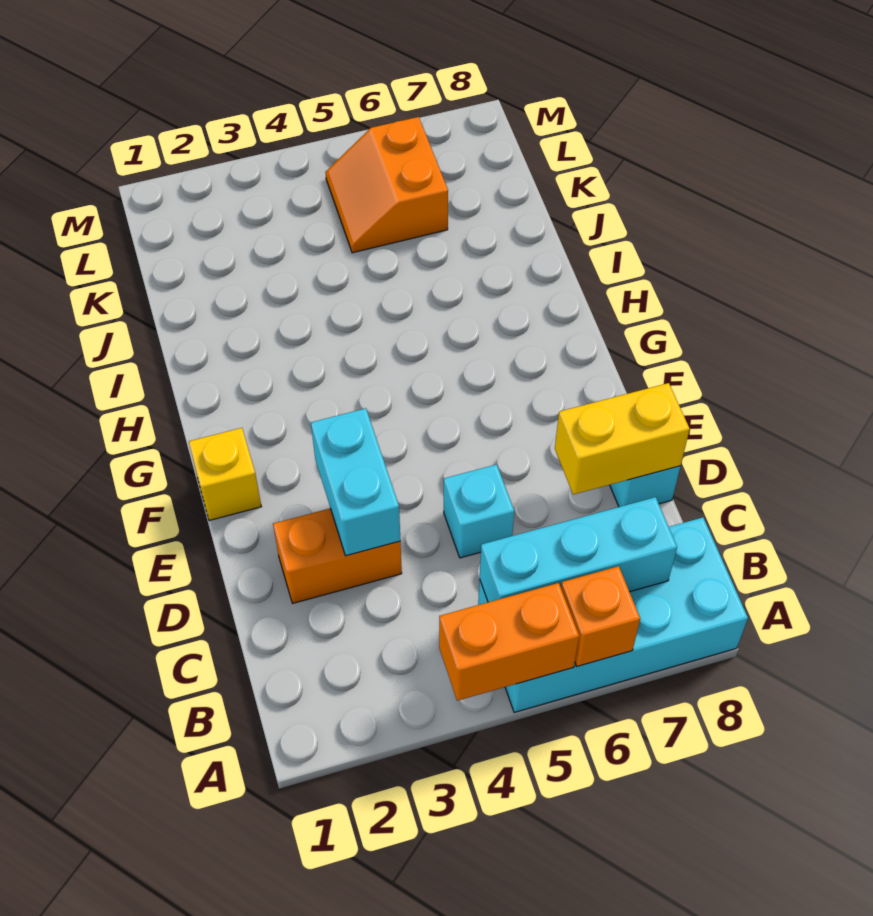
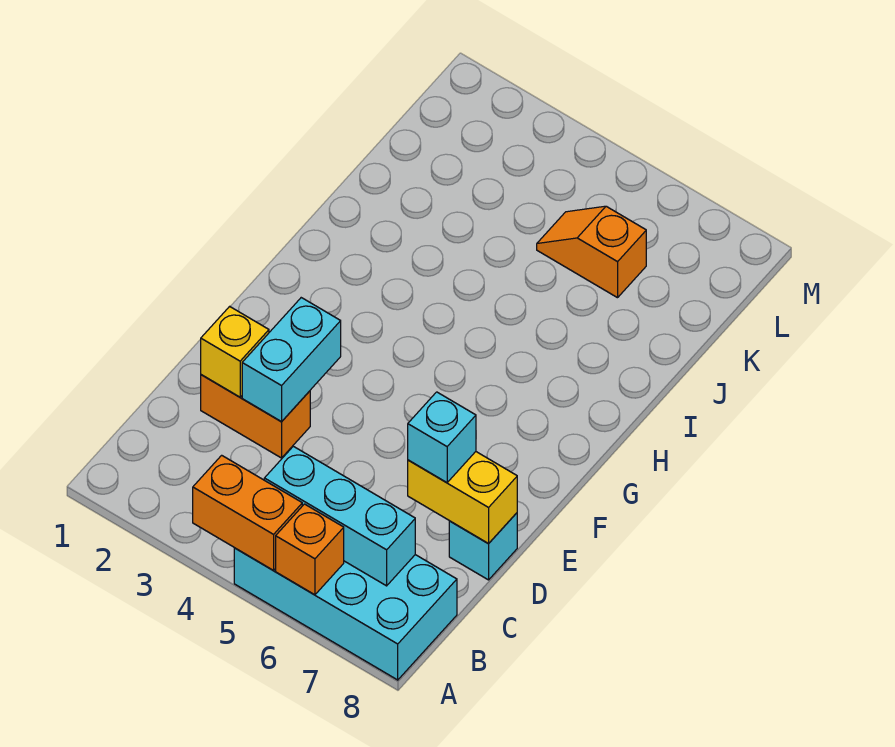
cyan brick D5 level 1 -> cyan brick D7 level 3
yellow brick F1 level 1 -> yellow brick D2 level 2
orange slope K5:L6 level 1 top 6 -> orange slope K5:K6 level 1 top 6

